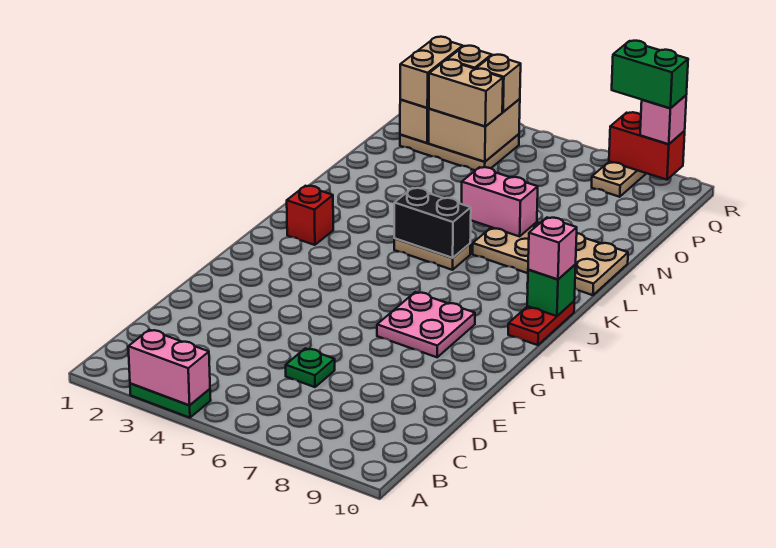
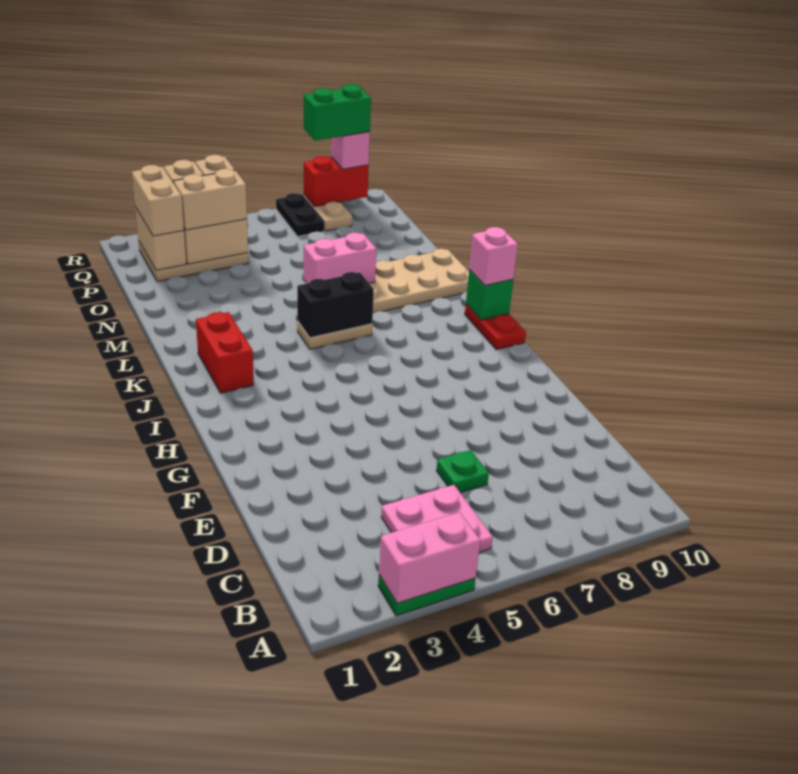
pink plate G7:H8 level 1 -> pink plate B4:C5 level 1
red brick J2 level 1 -> red brick J2:K2 level 1
none -> black plate Q7:R7 level 1

